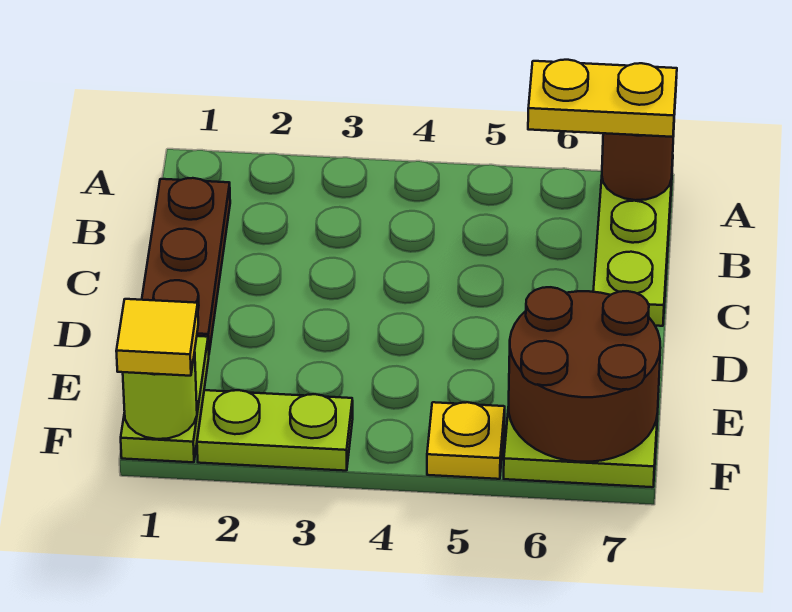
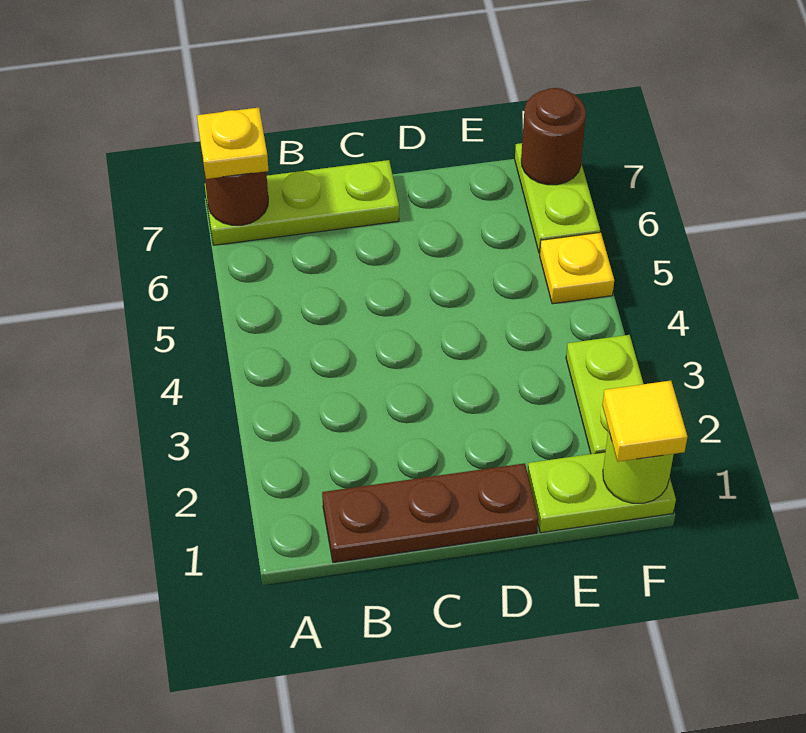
yellow plate A6:A7 level 3 -> yellow plate A7 level 3
brown round brick E6:F7 level 2 -> brown round brick F7 level 2

